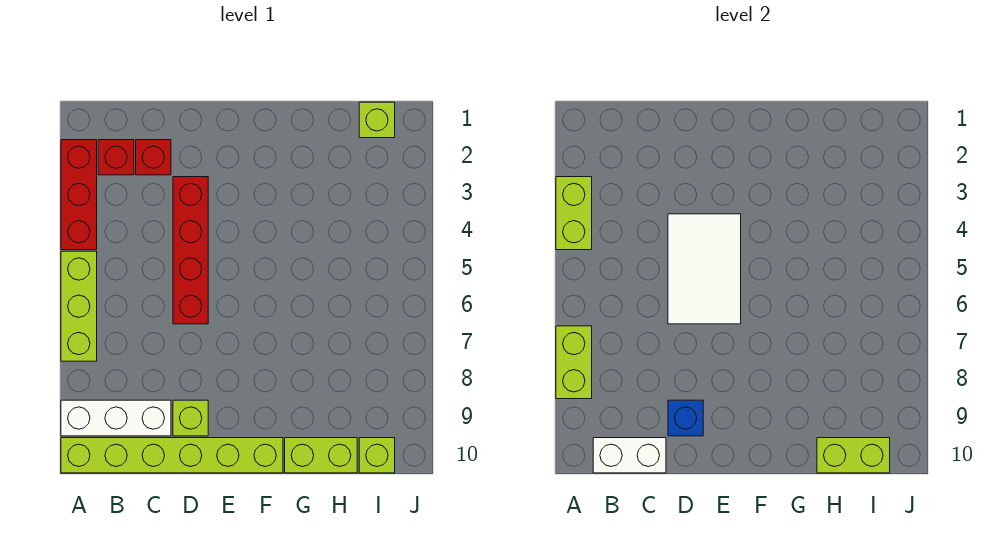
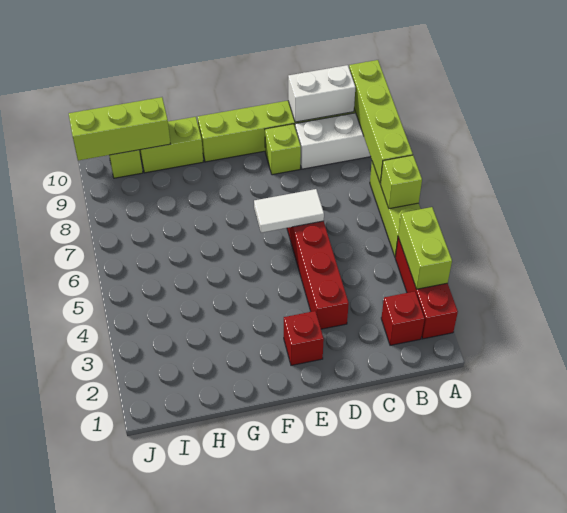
lime brick A7:A8 level 2 -> lime brick A7:A10 level 2
red brick C2 level 1 -> red brick E2 level 1
white tile D4:E6 level 2 -> white tile D6:E6 level 2
blue brick D9 level 2 -> none
lime brick H10:I10 level 2 -> lime brick H10:J10 level 2
lime brick I1 level 1 -> lime brick A6 level 2

